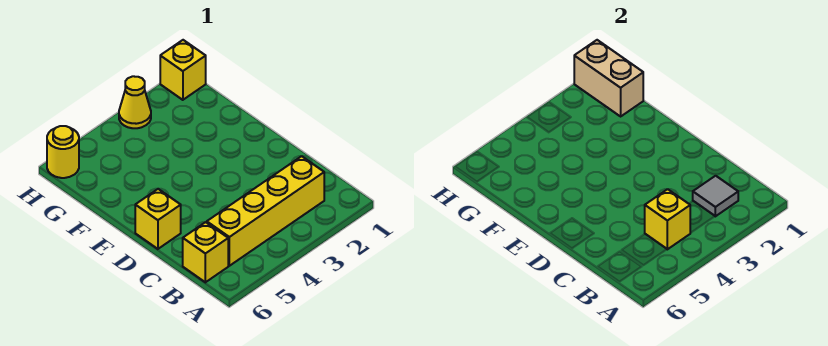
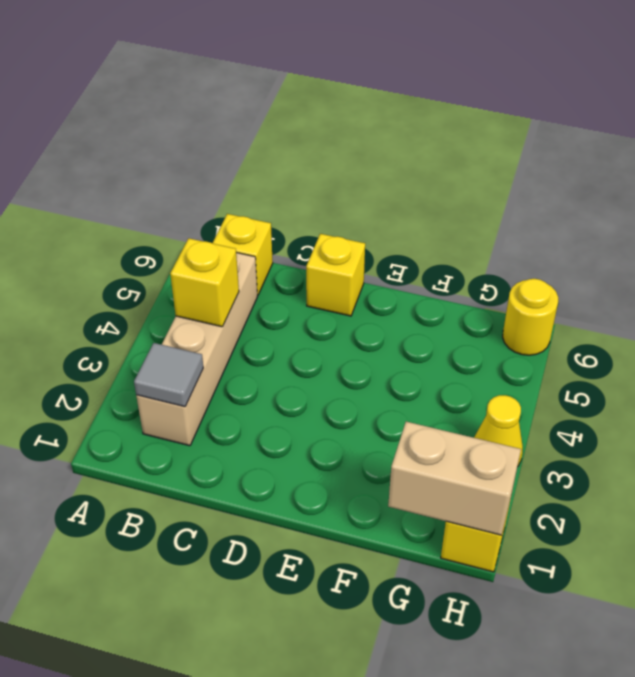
yellow brick B2:B5 level 1 -> tan brick B2:B5 level 1

